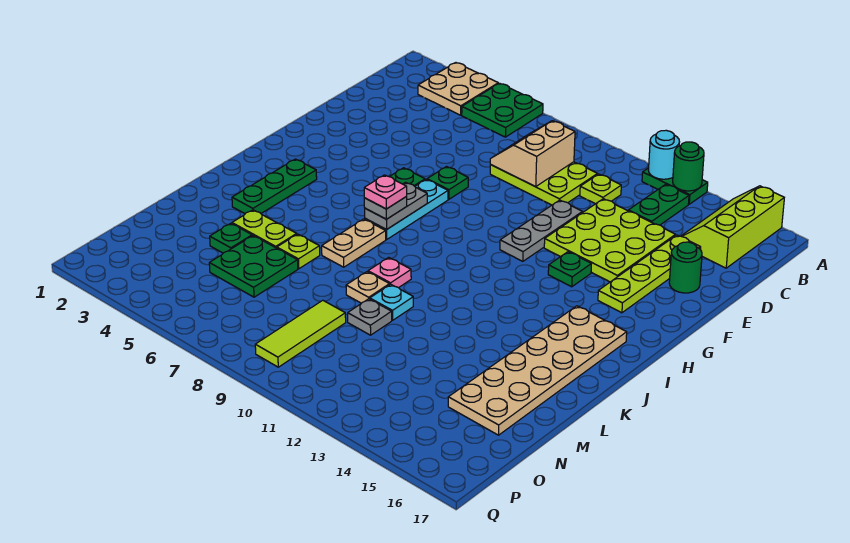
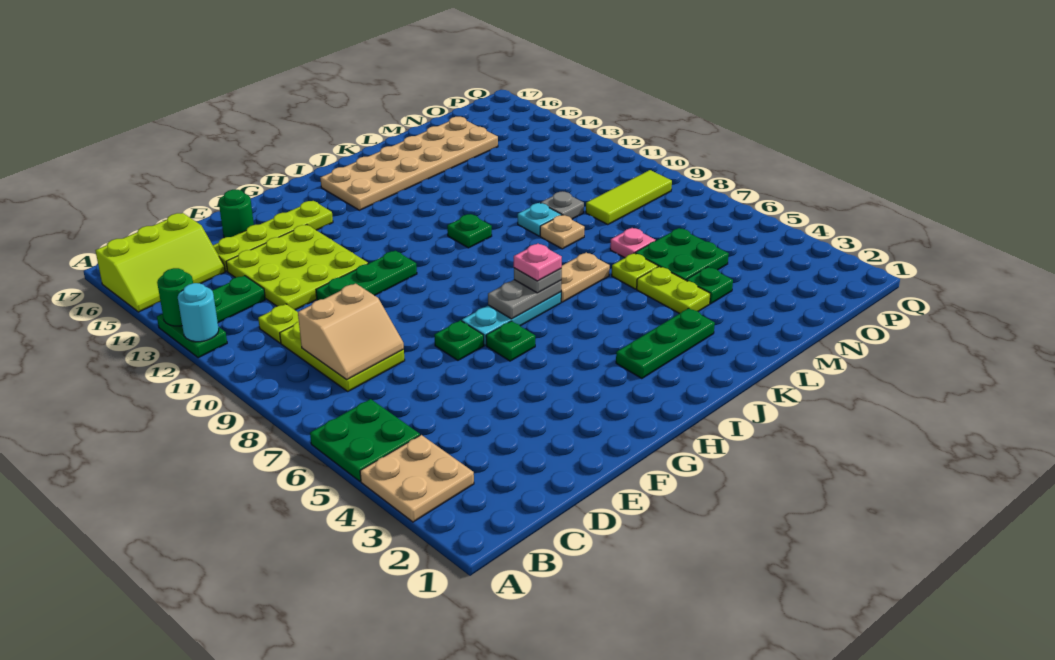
grey plate E11:G11 level 1 -> green plate E11:G11 level 1
green plate G13 level 1 -> green plate J11 level 1
pink plate K9 level 1 -> pink plate M7 level 1

